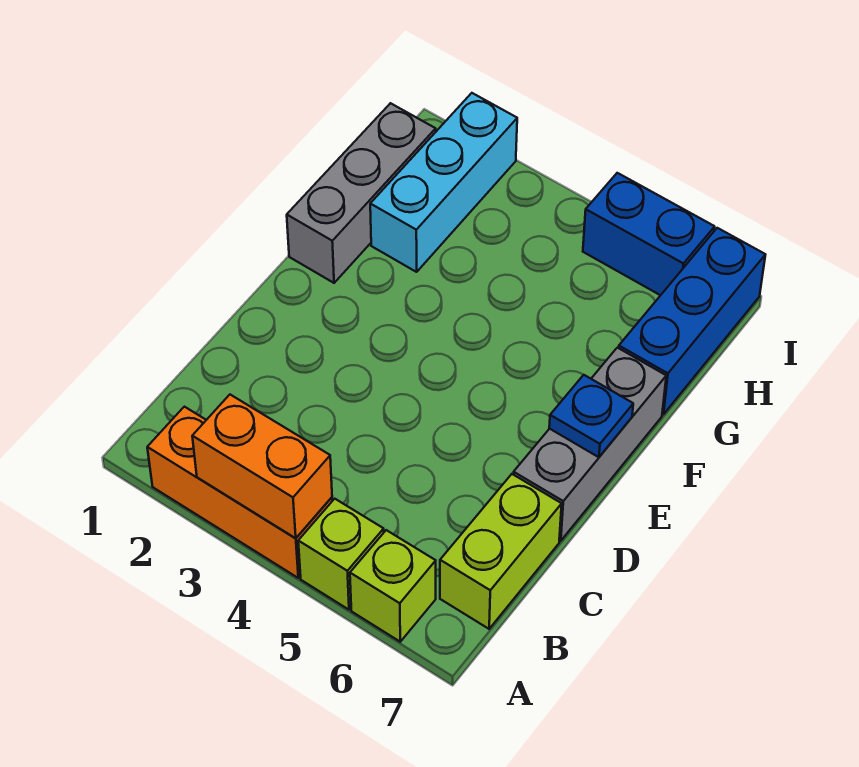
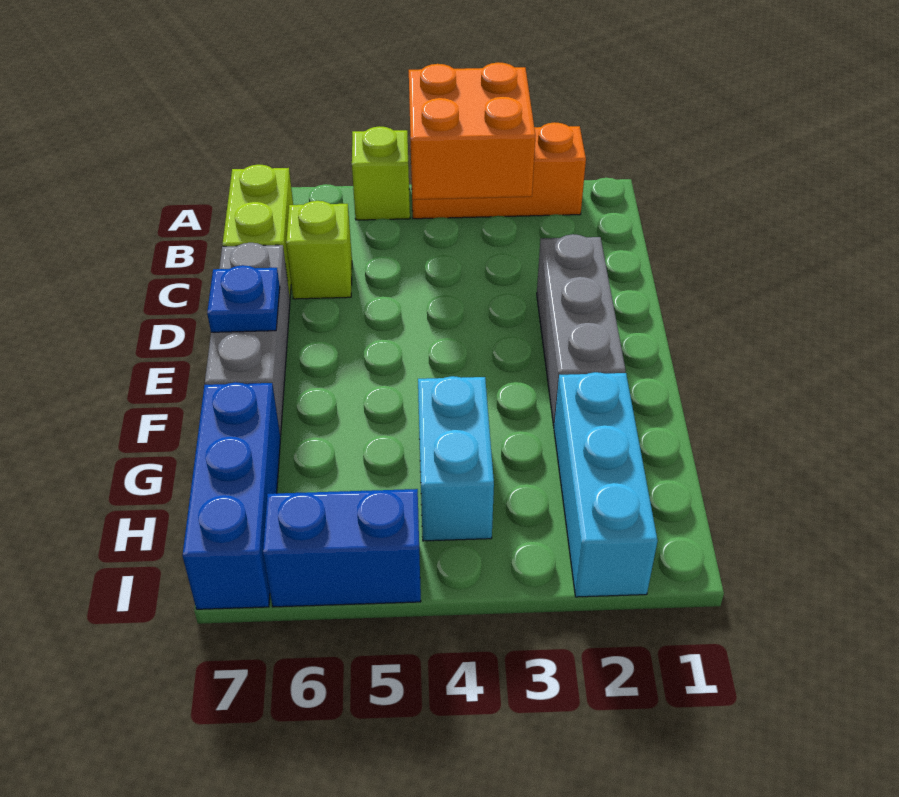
orange brick A3:A4 level 2 -> orange brick A3:B4 level 2
lime brick A6 level 1 -> lime brick C6 level 1
grey brick F1:H1 level 1 -> grey brick D2:F2 level 1
none -> cyan brick G4:H4 level 1

